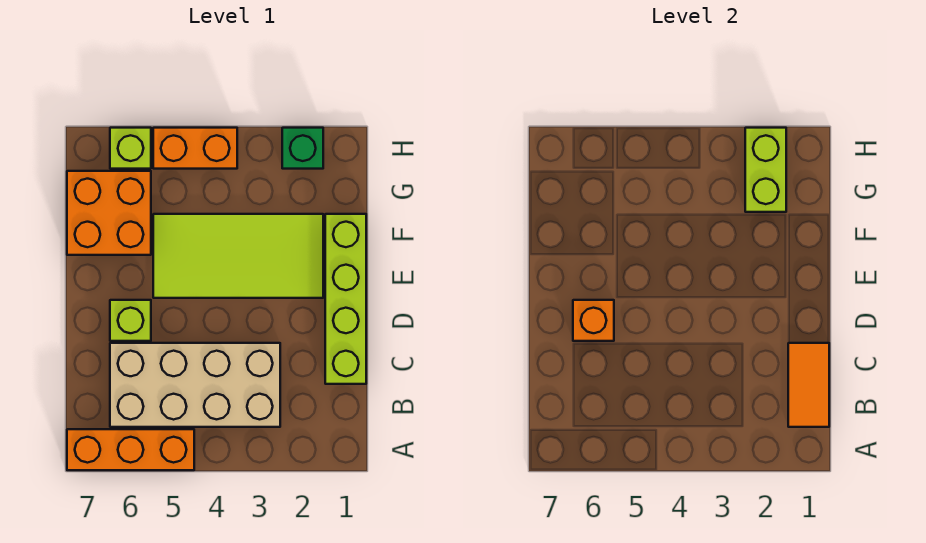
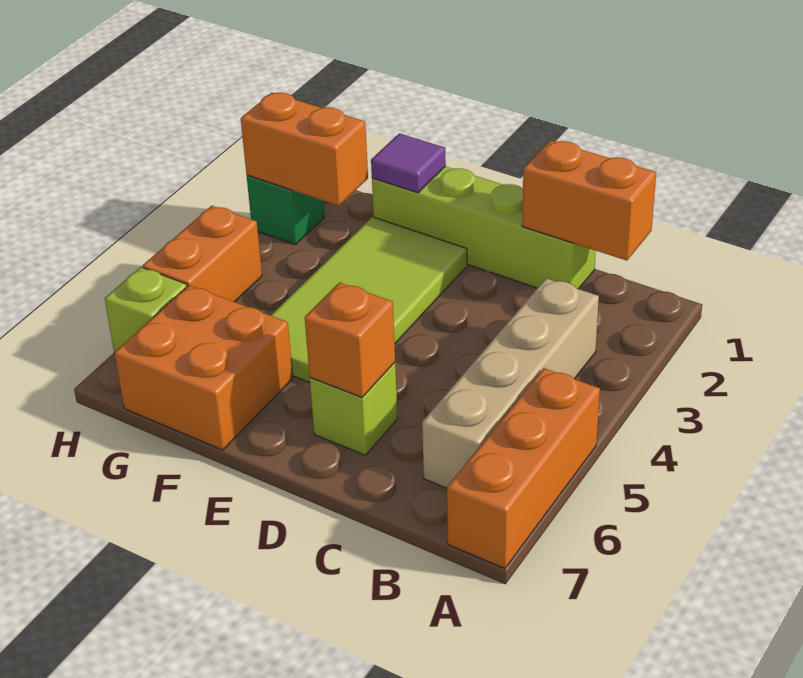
orange tile B1:C1 level 2 -> orange brick B1:C1 level 2
tan brick B3:C6 level 1 -> tan brick B3:B6 level 1
none -> purple tile F1 level 2
lime brick G2:H2 level 2 -> orange brick G2:H2 level 2

